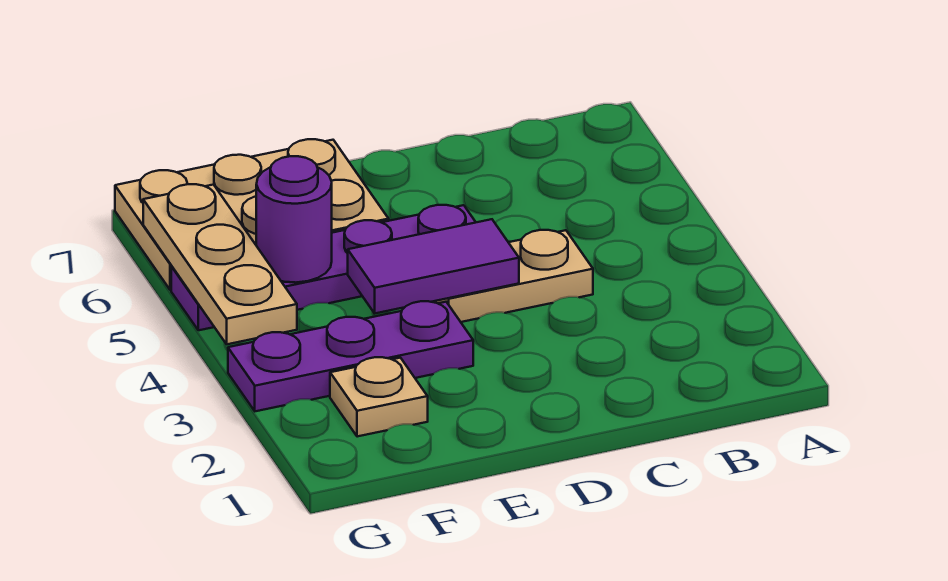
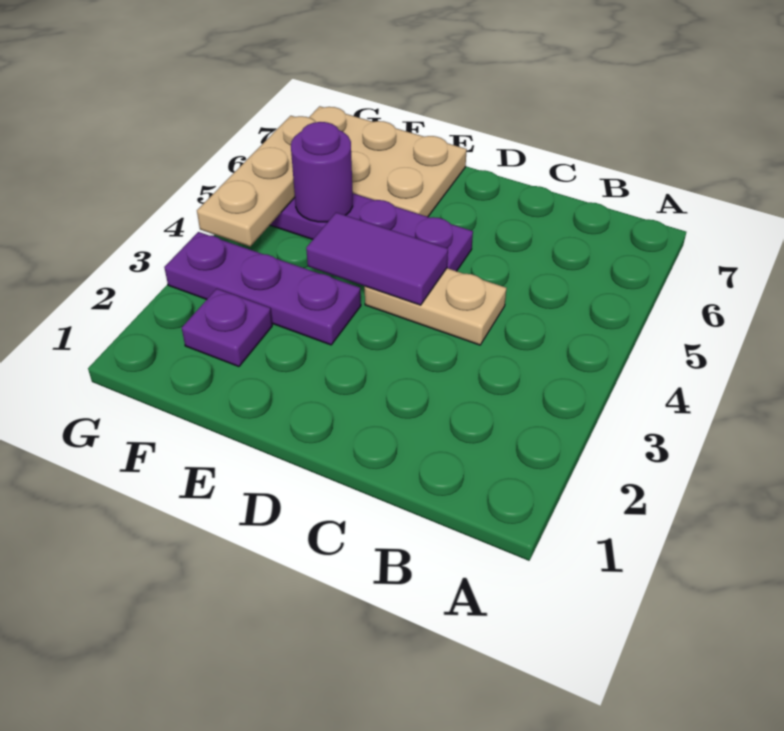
tan plate F2 level 1 -> purple plate F2 level 1

